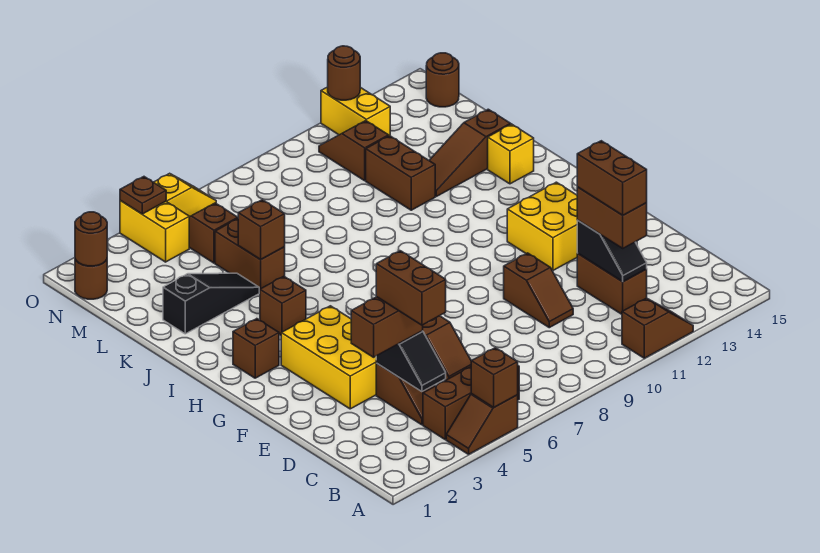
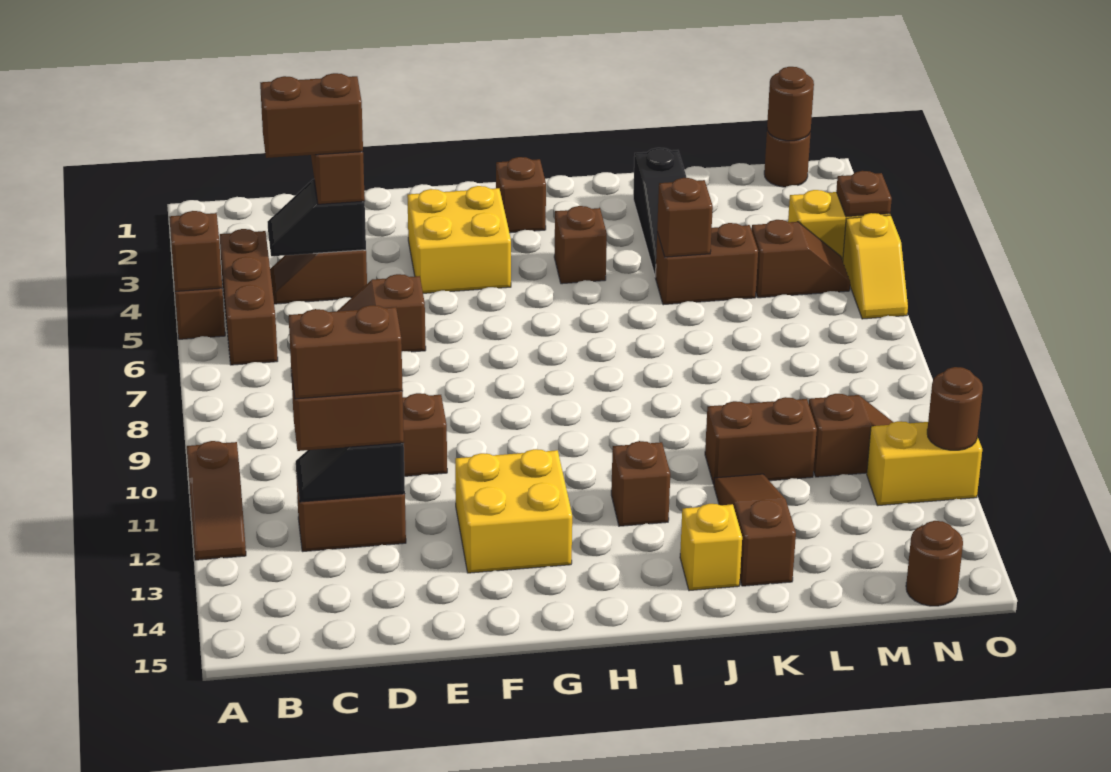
yellow brick E3:G4 level 1 -> yellow brick F3:G4 level 1
none -> brown brick I12 level 1

